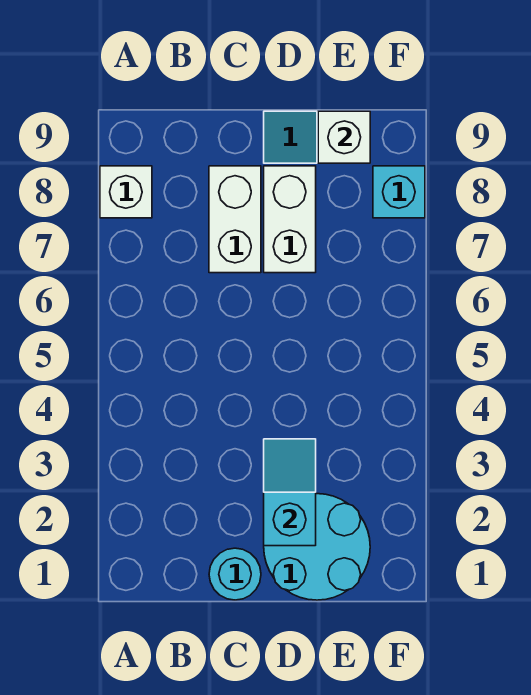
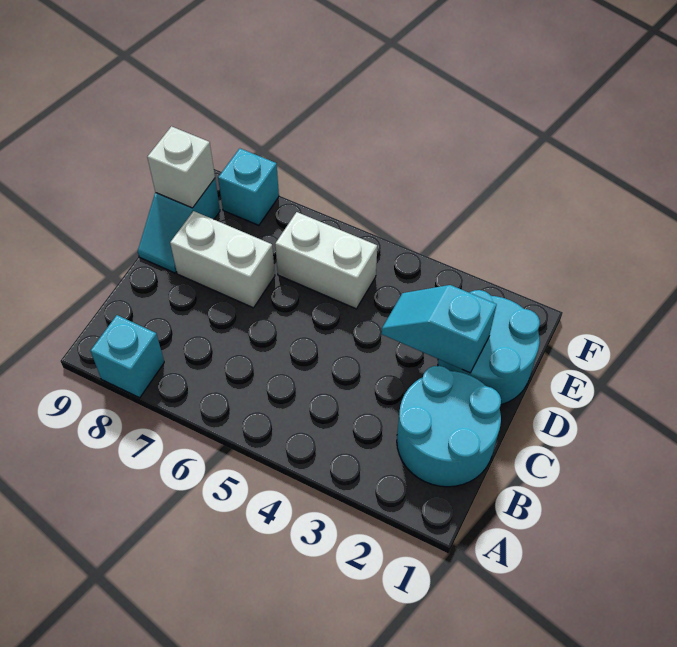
white brick A8 level 1 -> cyan brick A8 level 1
cyan round brick C1 level 1 -> cyan round brick B1:C2 level 1
white brick C7:C8 level 1 -> white brick E5:E6 level 1

